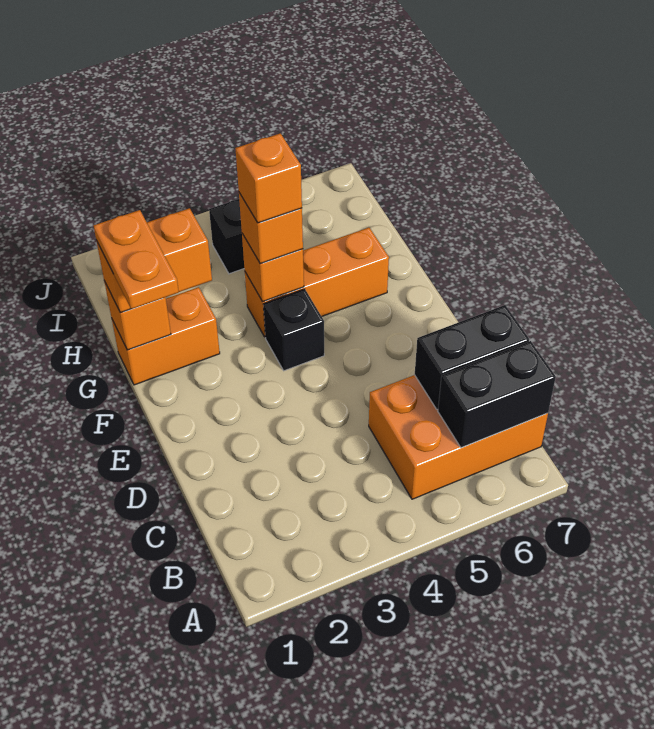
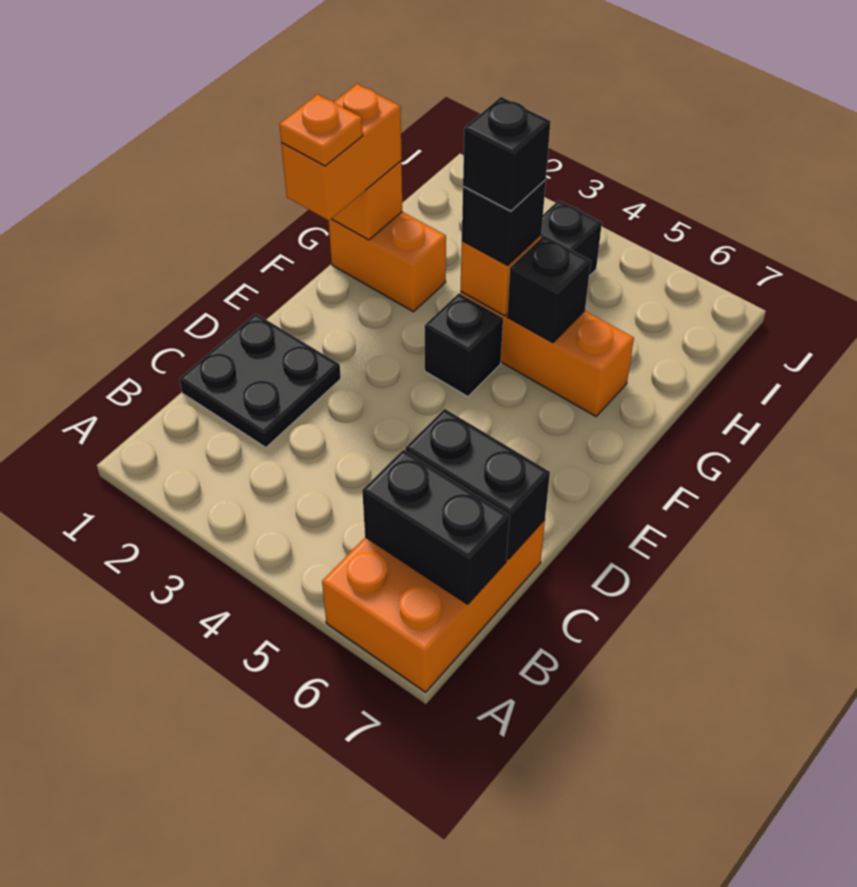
orange brick B5:C7 level 1 -> orange brick A6:C7 level 1
none -> black plate C1:D2 level 1
orange plate F1:G1 level 4 -> orange plate F1 level 4
orange brick G1:G2 level 3 -> orange brick F1:G1 level 3
orange brick G4 level 3 -> black brick G4 level 3
orange brick G4 level 4 -> black brick G4 level 4
none -> black brick G5 level 2

